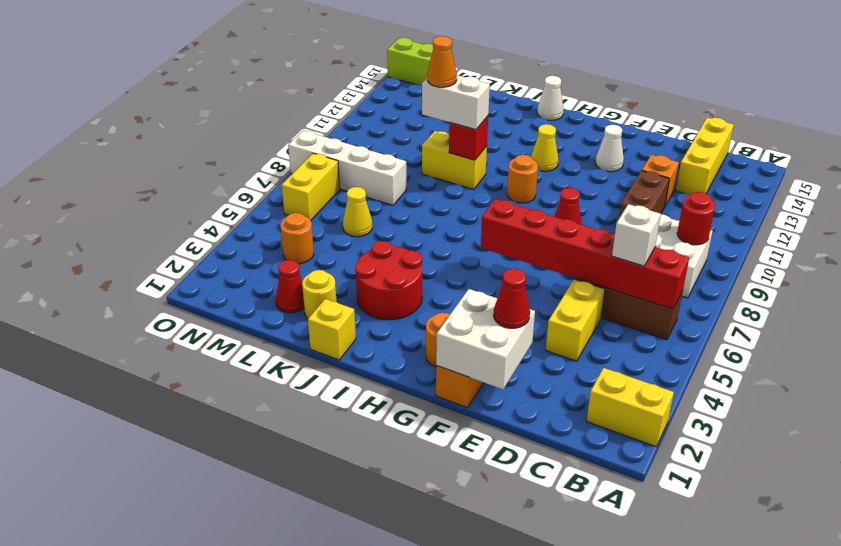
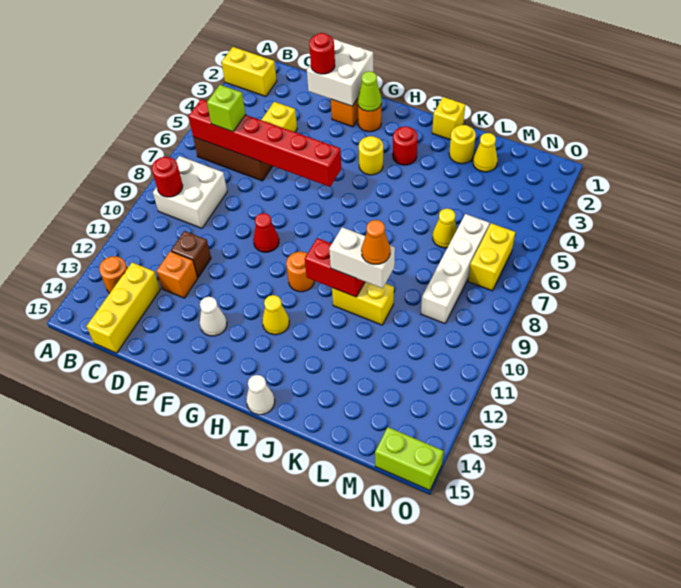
white brick C6 level 3 -> lime brick C6 level 3
brown brick D10:D11 level 1 -> brown brick D11 level 1
red cone E2 level 3 -> red round brick E2 level 3
none -> lime cone G2 level 2
none -> yellow round brick H4 level 1
red round brick I3:J4 level 1 -> red round brick I3 level 1
red brick J10 level 2 -> red brick I10:J10 level 2
red cone L2 level 1 -> yellow cone L2 level 1
white brick L8:O8 level 1 -> white brick M6:M9 level 1
orange round brick M4 level 1 -> orange round brick B13 level 1

